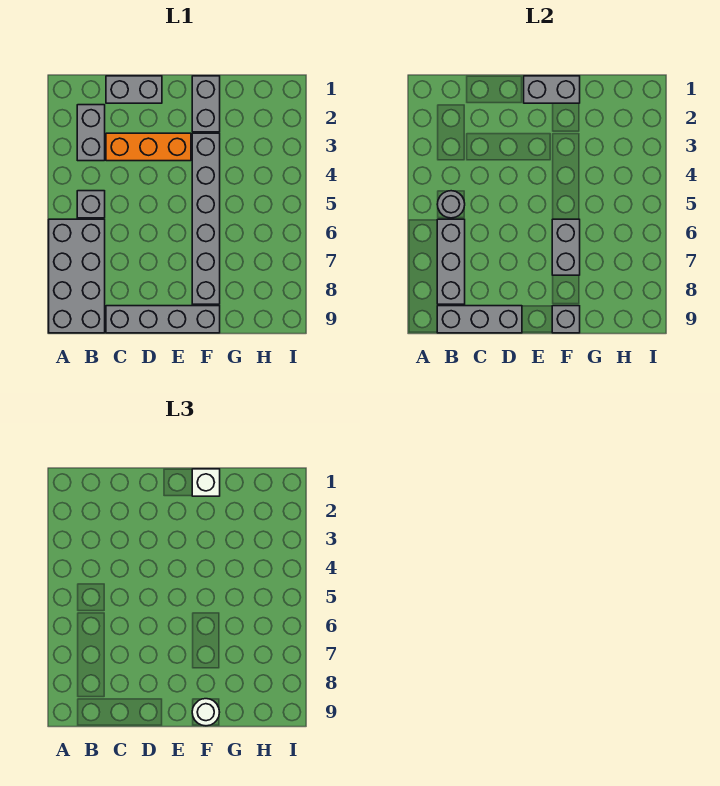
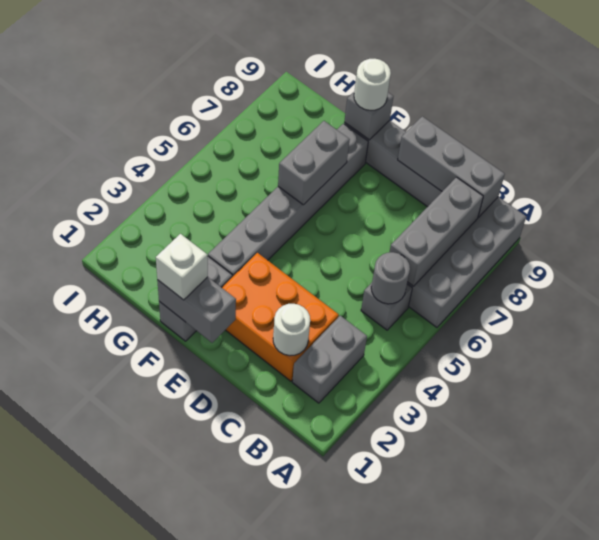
grey brick C1:D1 level 1 -> none
none -> white round brick C2 level 2
orange brick C3:E3 level 1 -> orange brick C2:E3 level 1

